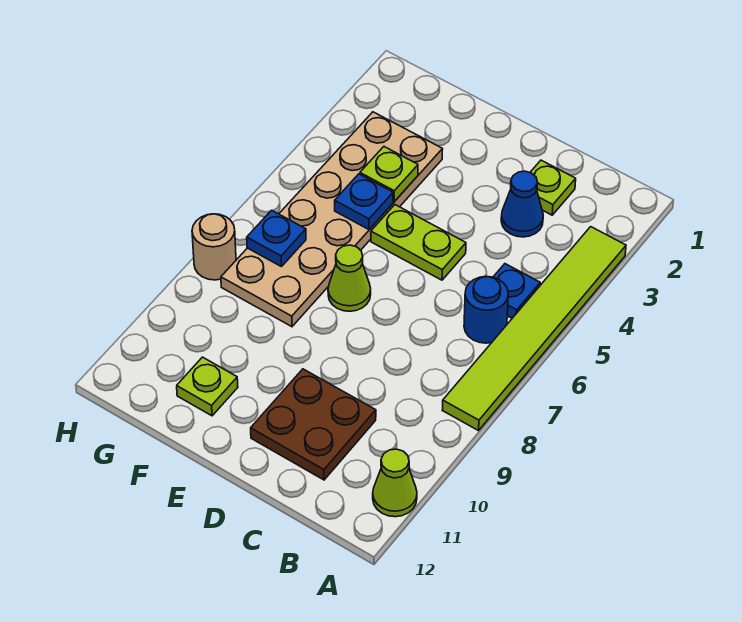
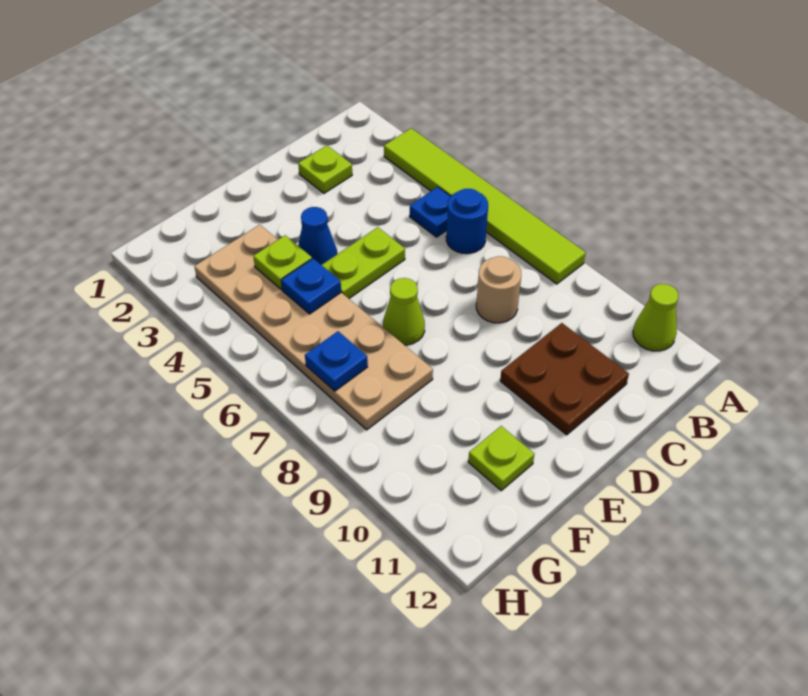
blue cone C3 level 1 -> blue cone E4 level 1
tan round brick H8 level 1 -> tan round brick C8 level 1

